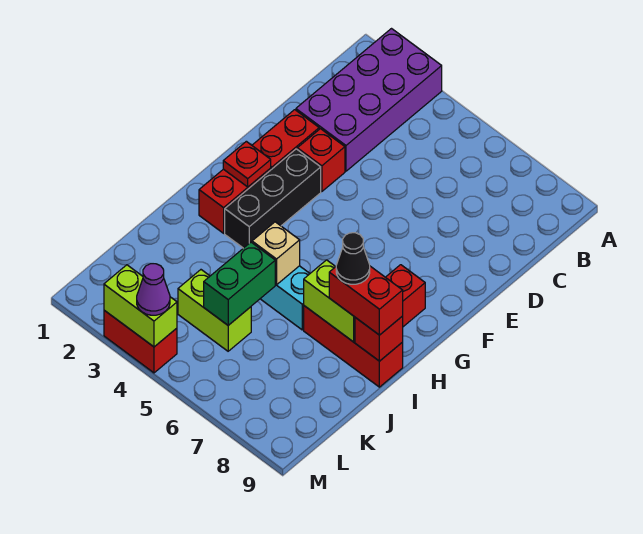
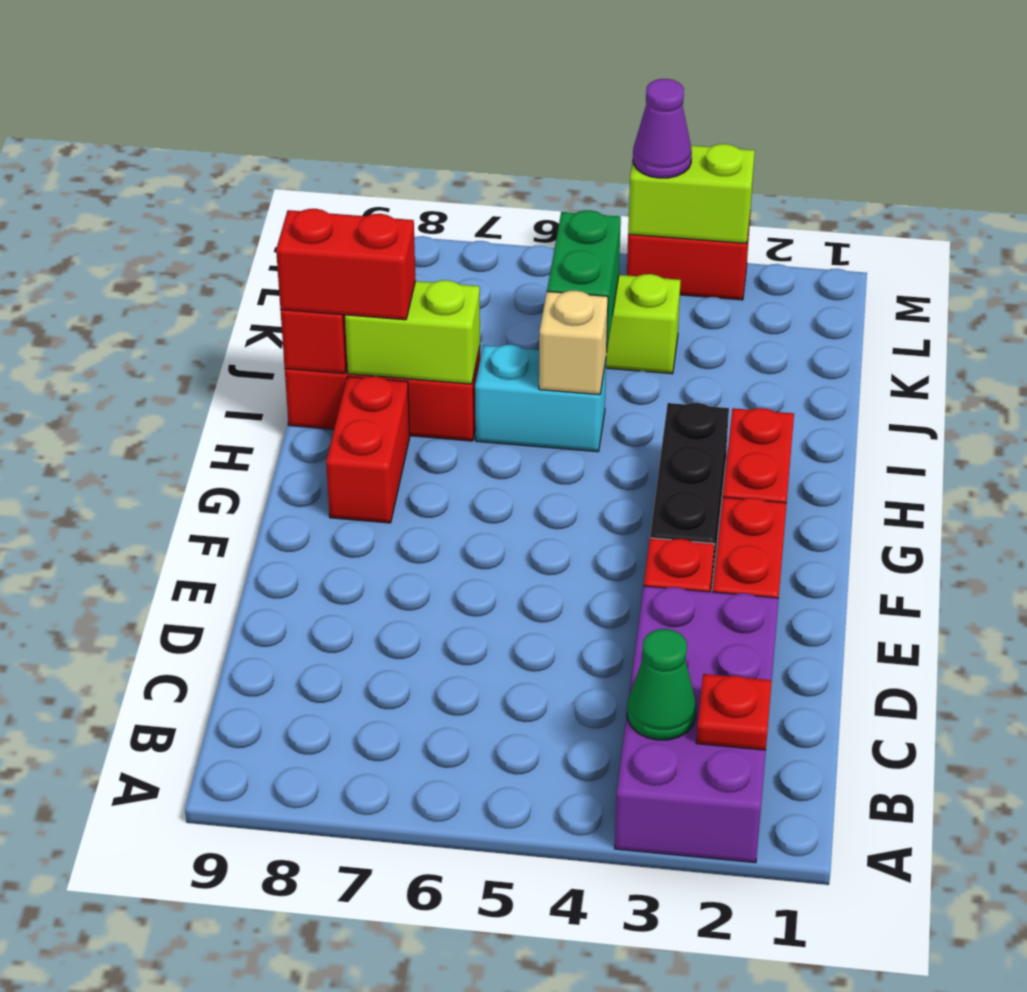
none -> green cone B3 level 2
red plate G2 level 2 -> red plate B2 level 2
black cone I8 level 4 -> none

